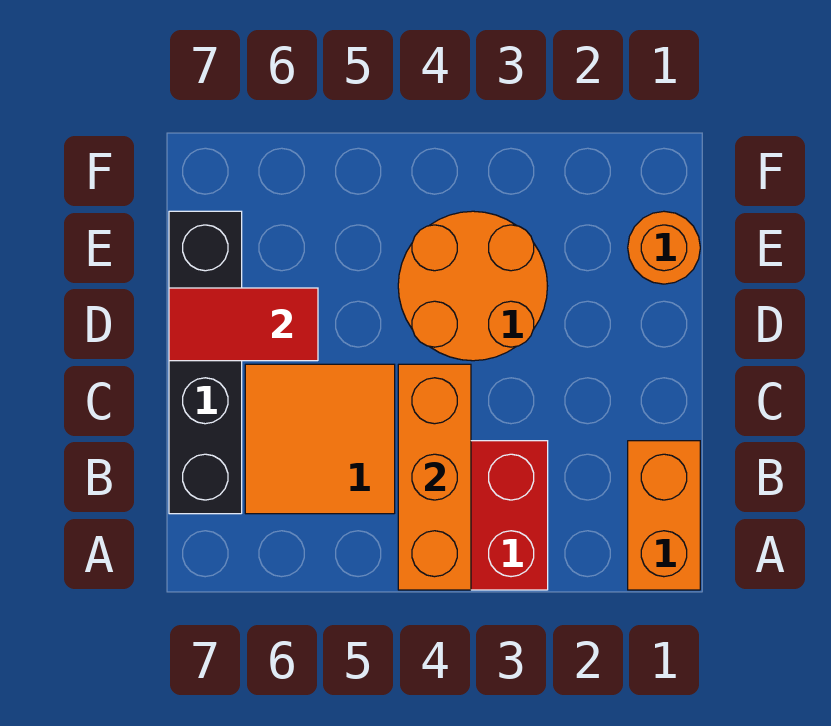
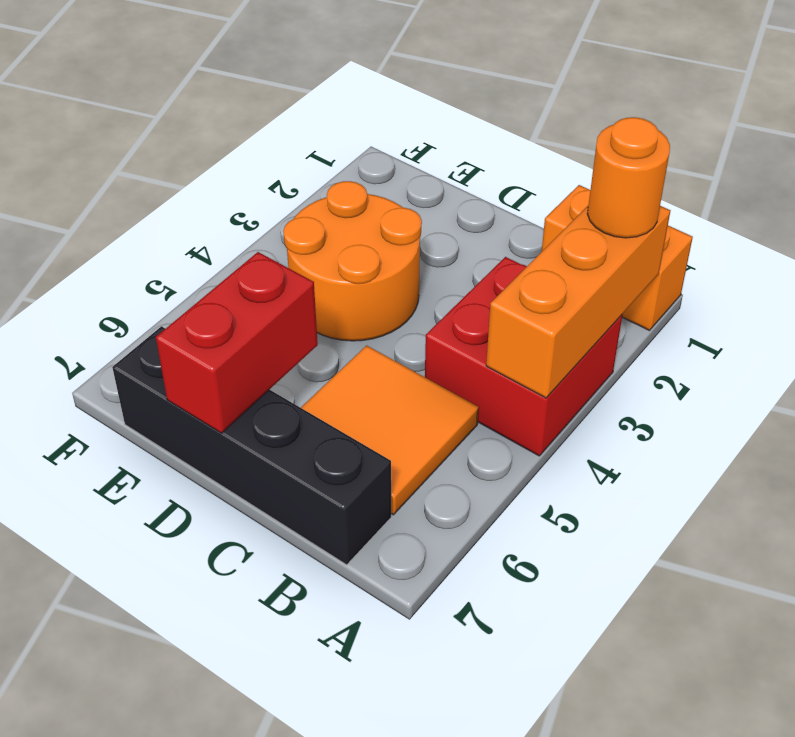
orange brick A4:C4 level 2 -> orange brick A2:A4 level 2
red tile D6:D7 level 2 -> red brick D6:D7 level 2
orange round brick E1 level 1 -> orange round brick A2 level 3

